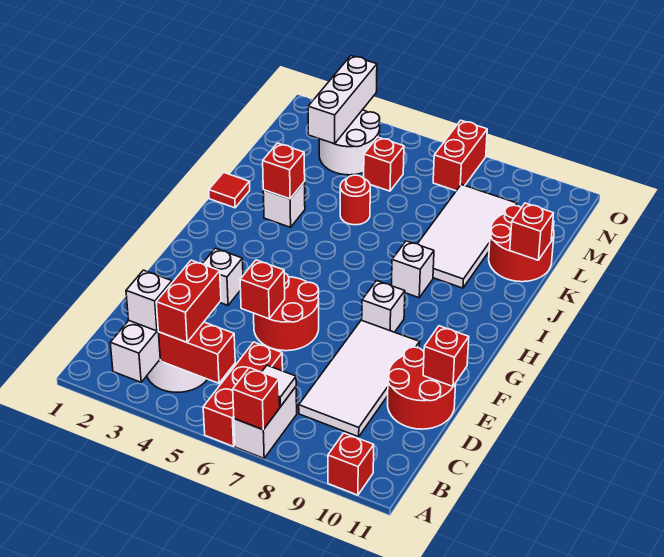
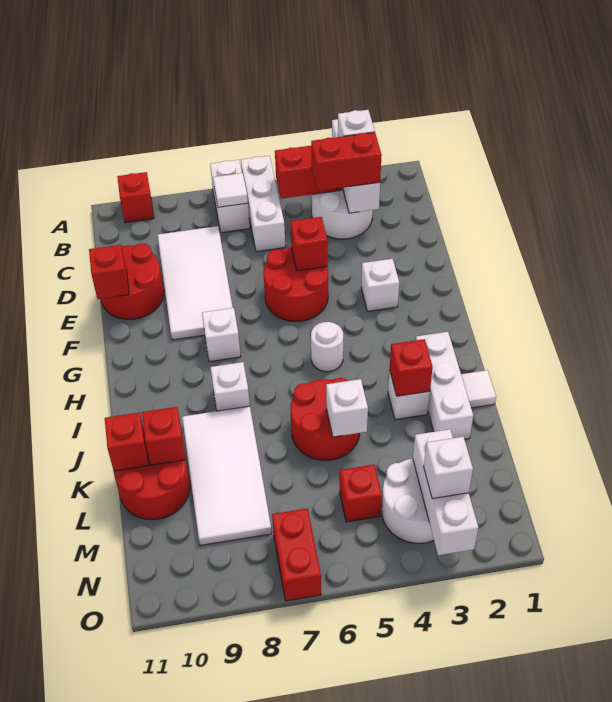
red brick A6:C6 level 1 -> white brick A6:C6 level 1
red brick A7 level 2 -> red brick K10 level 2
red brick B4:C4 level 3 -> red brick C3:C4 level 3
none -> white round brick H5 level 1
none -> white brick I2:K2 level 1
red tile J1 level 1 -> white tile J1 level 1
red round brick K5 level 1 -> red round brick J5:K6 level 1
none -> white brick K5 level 2
none -> white brick N3 level 3

